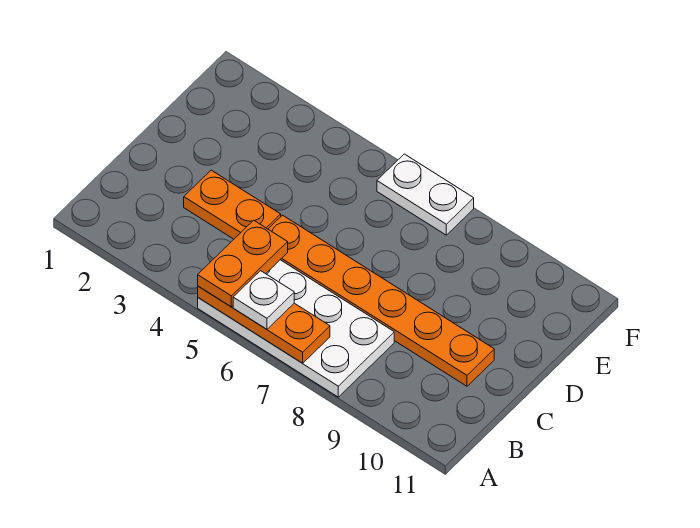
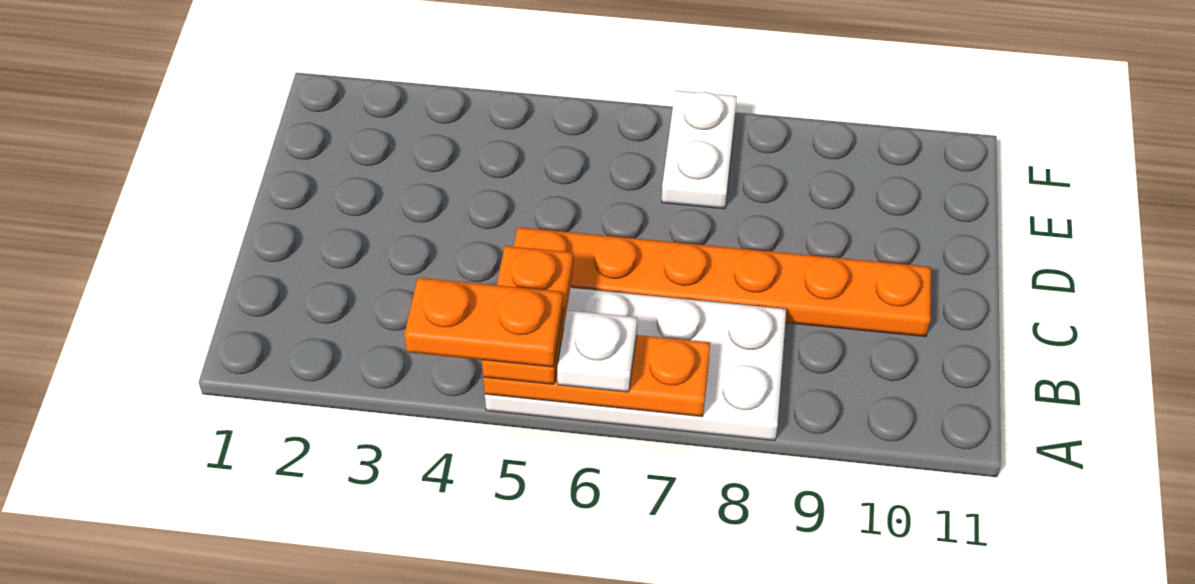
orange plate C3:C4 level 1 -> orange plate A4:A5 level 4
white plate F6:F7 level 1 -> white plate E7:F7 level 1

